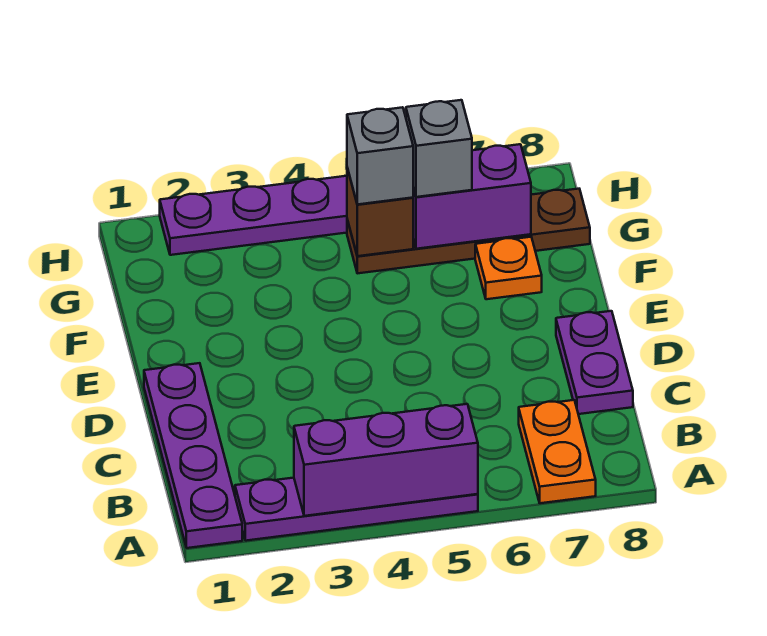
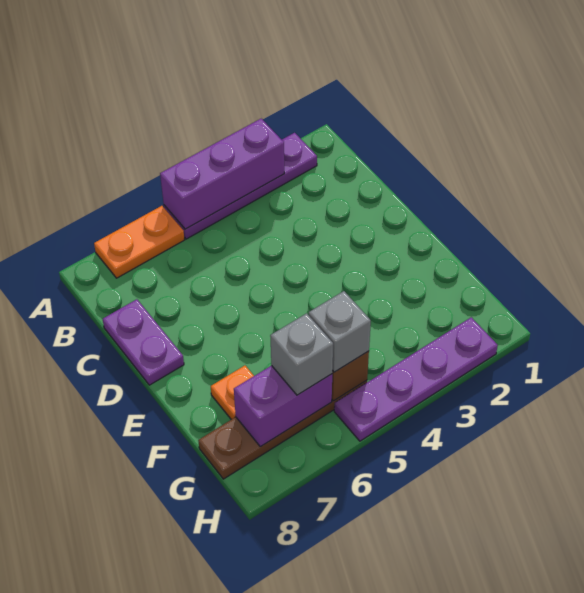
purple plate A1:D1 level 1 -> none
orange plate A7:B7 level 1 -> orange plate A6:A7 level 1

